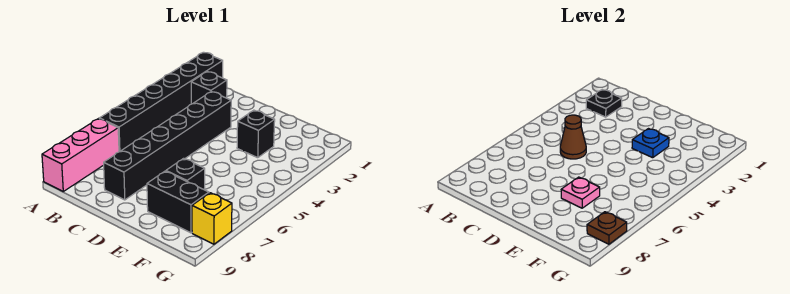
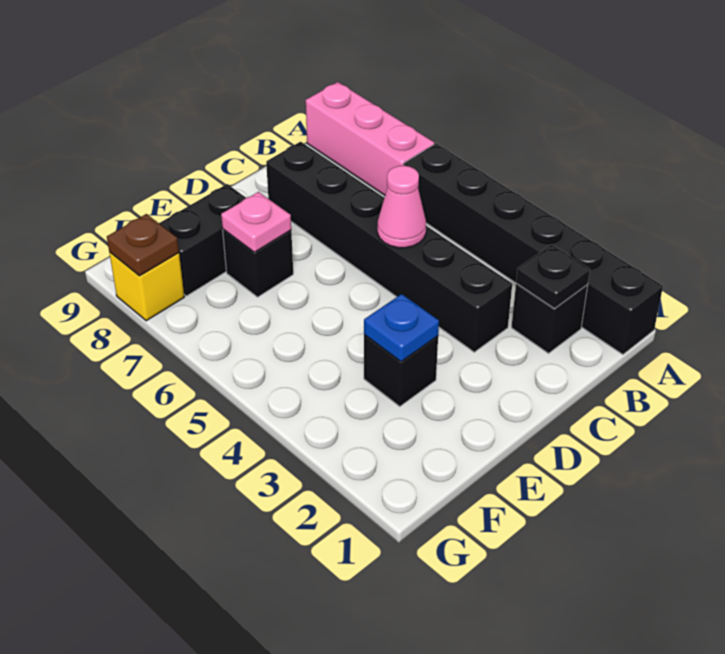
brown cone C5 level 2 -> pink cone C5 level 2

